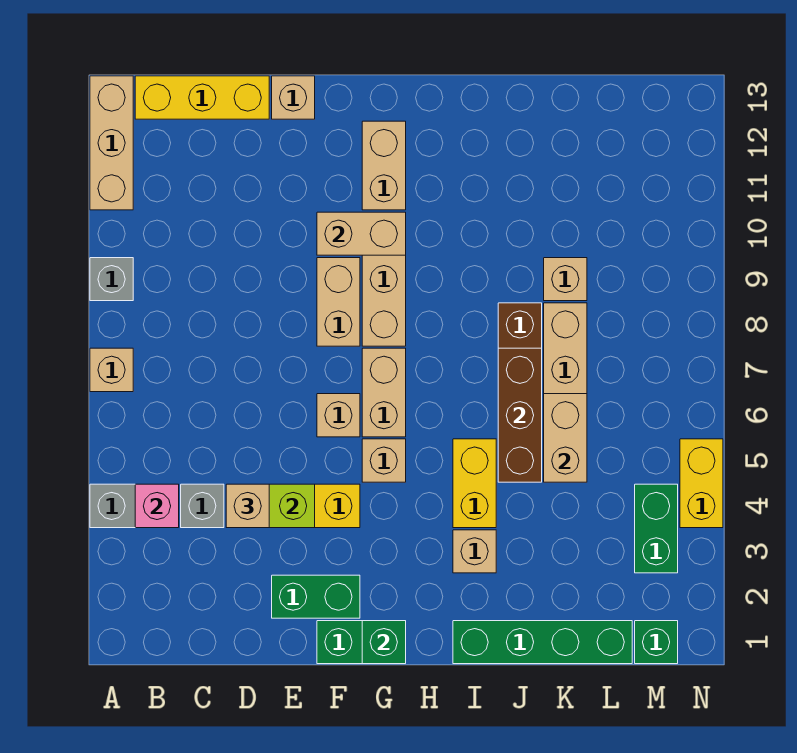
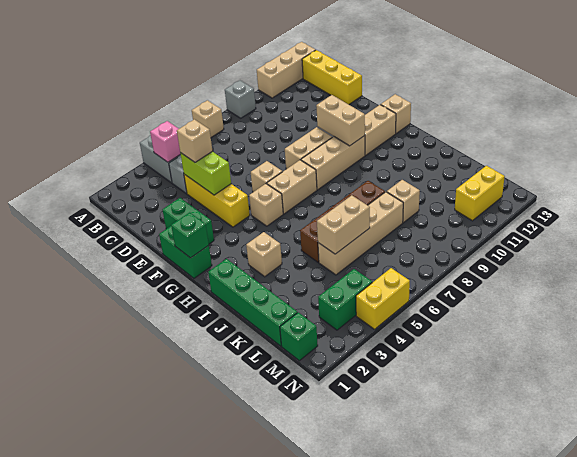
tan brick E13 level 1 -> tan brick G13 level 1
yellow brick I4:I5 level 1 -> yellow brick M11:M12 level 1
brown brick J5:J7 level 2 -> none

